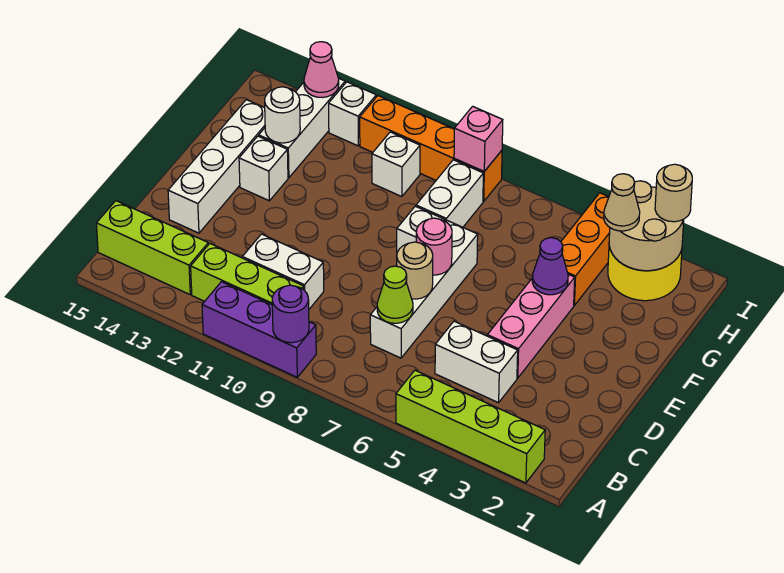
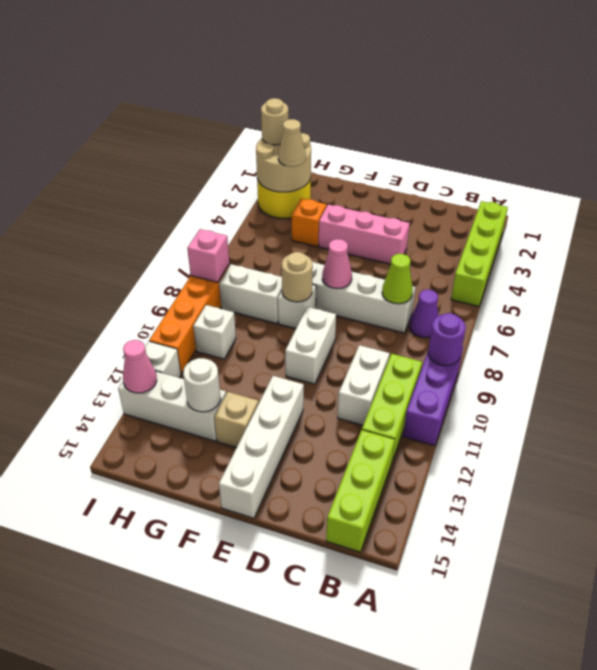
white brick C4:C5 level 1 -> white brick E9:E10 level 1
tan round brick D7 level 2 -> tan round brick F8 level 2
white brick D14:G14 level 1 -> white brick E12:E15 level 1
pink round brick E7 level 2 -> pink cone E7 level 2
purple cone F4 level 2 -> purple cone B7 level 1
white brick F13 level 1 -> tan brick F13 level 1
orange brick G4:I4 level 1 -> orange brick G4 level 1

